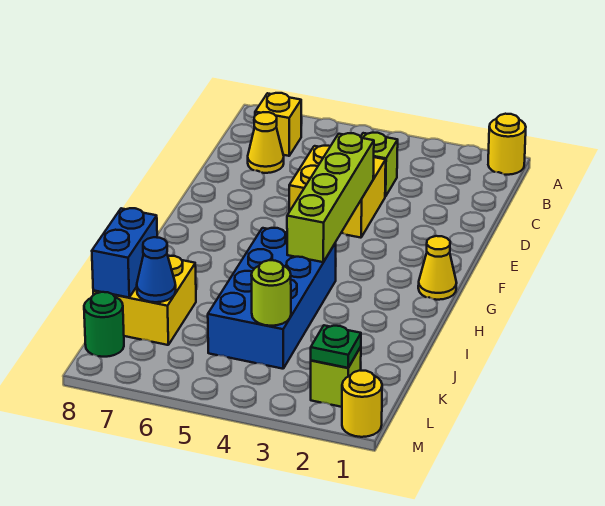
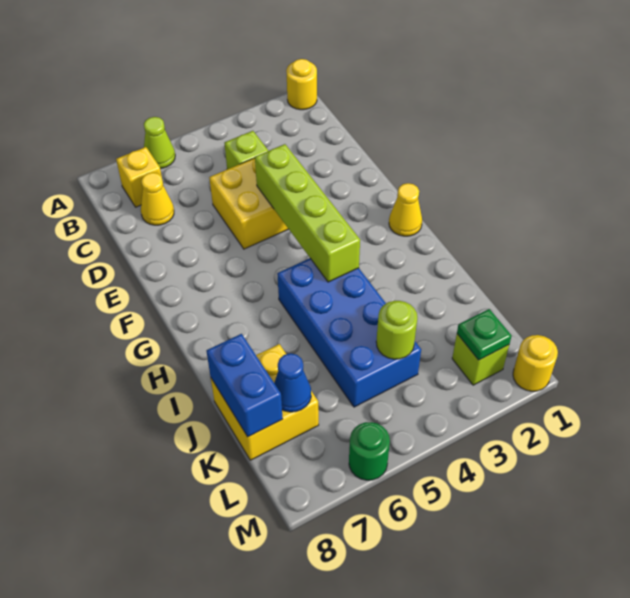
none -> lime cone A6 level 1
green round brick L8 level 1 -> green round brick M6 level 1

